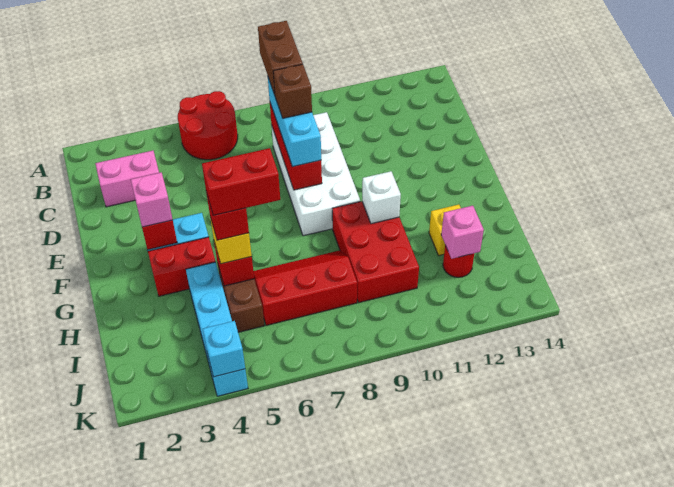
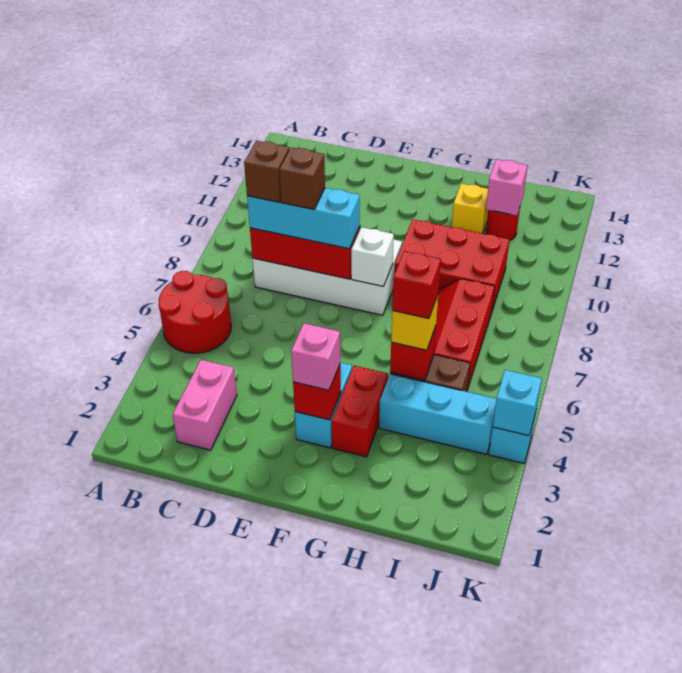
brown brick B8:C8 level 4 -> brown brick C8 level 4
white brick G10 level 2 -> white brick F8 level 2
red brick H5:H6 level 5 -> none

